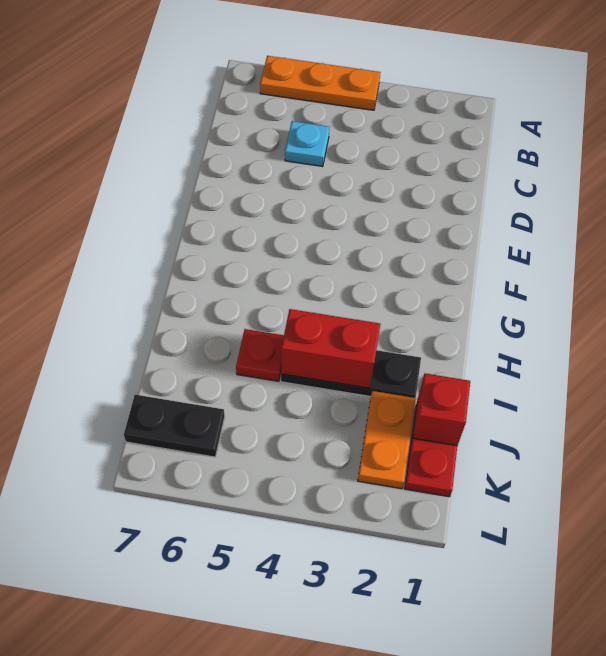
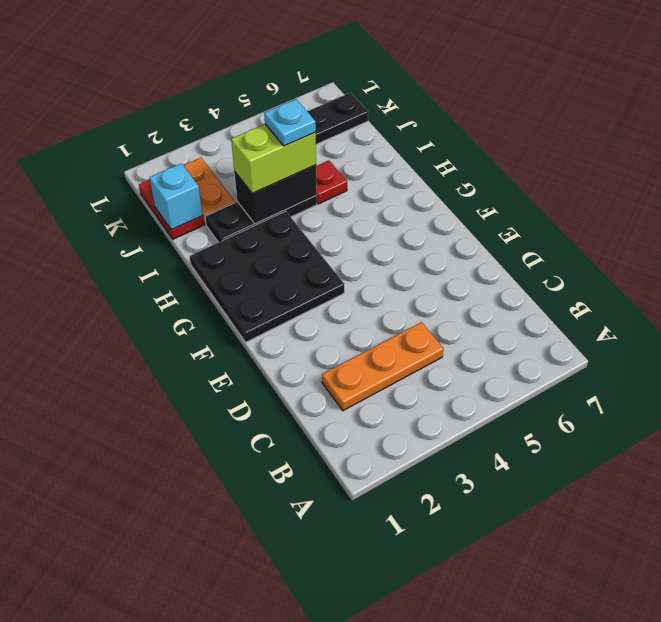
orange plate A4:A6 level 1 -> orange plate C2:C4 level 1
cyan plate C5 level 1 -> cyan plate I4 level 4
none -> black plate F1:H3 level 1
red brick I3:I4 level 2 -> black brick I3:I4 level 2
none -> lime brick I3:I4 level 3
red brick J1 level 2 -> cyan brick J1 level 2

